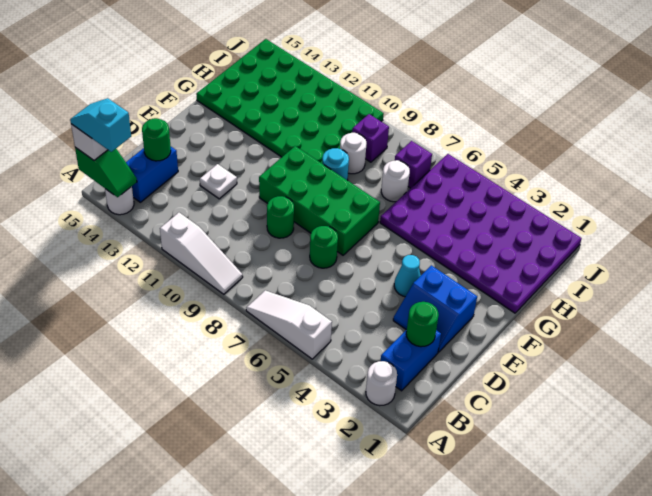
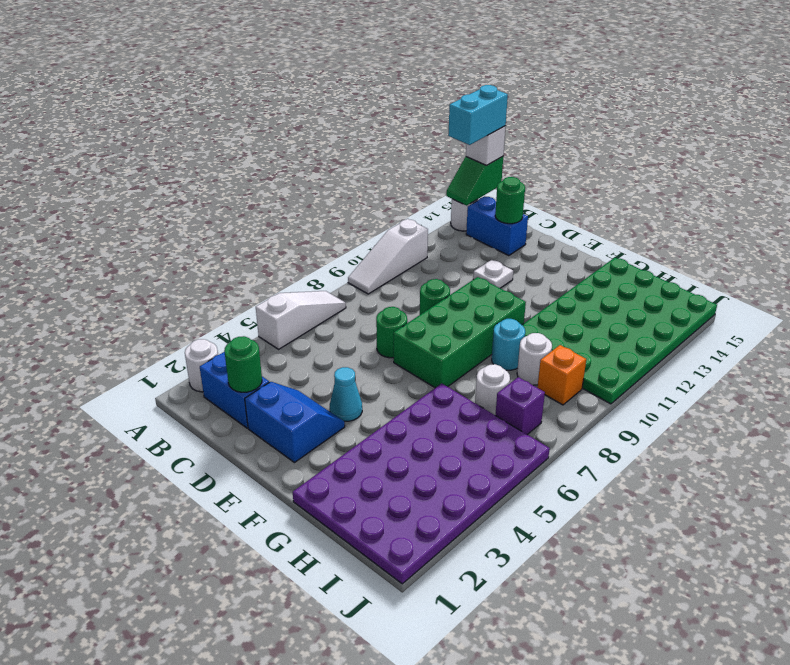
cyan slope A14:A15 level 4 top 14 -> cyan brick A14:A15 level 4
blue slope D2:E3 level 1 top E -> blue slope D2:E3 level 1 top 2
purple brick I9 level 1 -> orange brick I9 level 1

